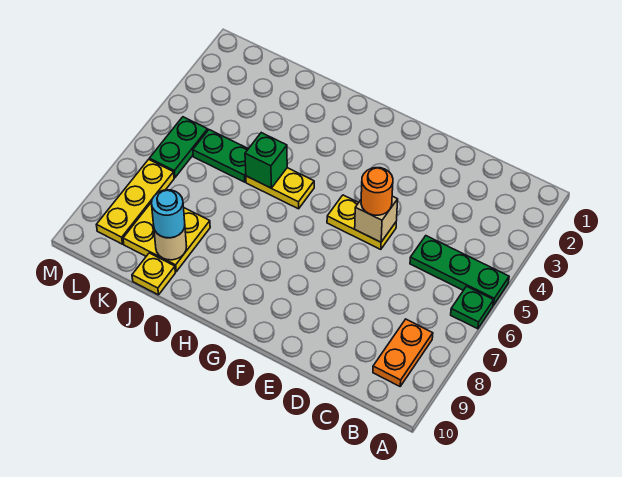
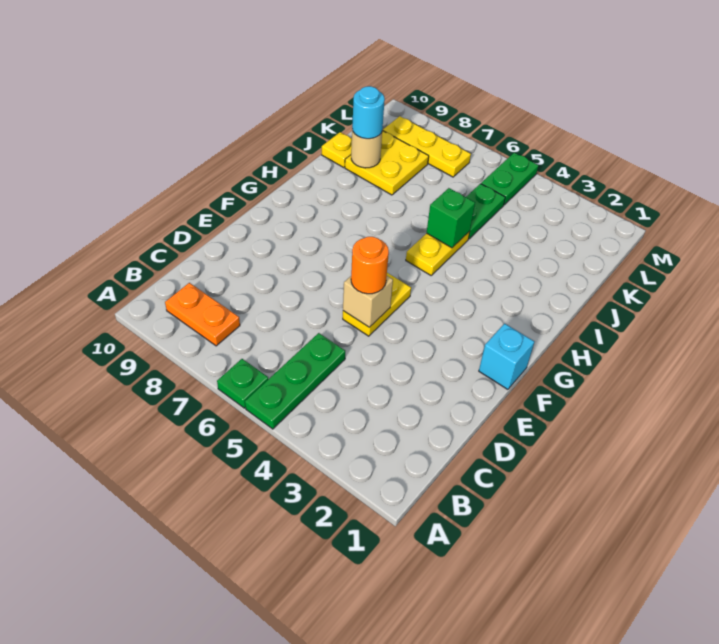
none -> cyan brick F1 level 1
green plate L5:L6 level 1 -> green plate L5:M5 level 1

